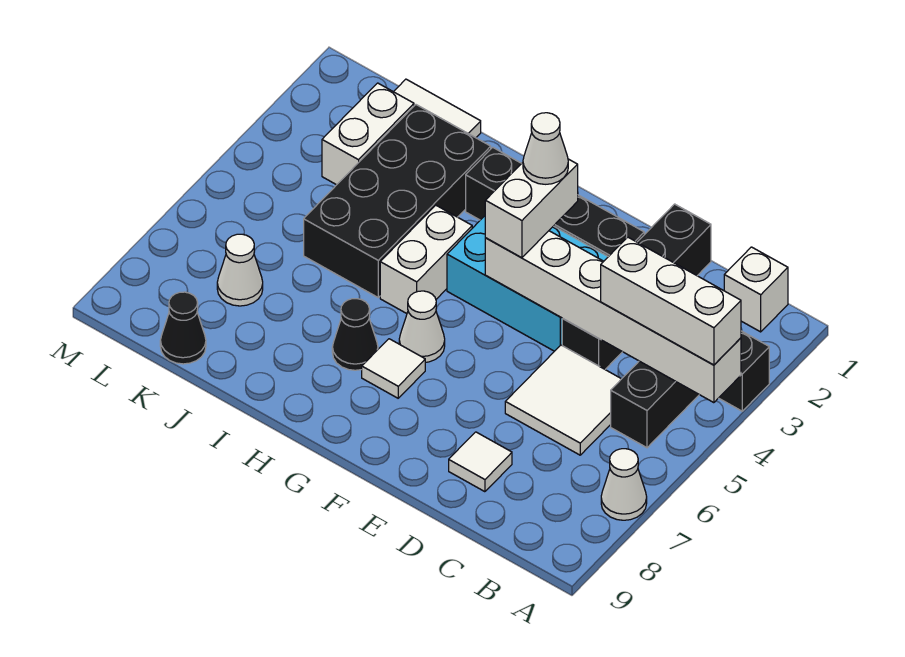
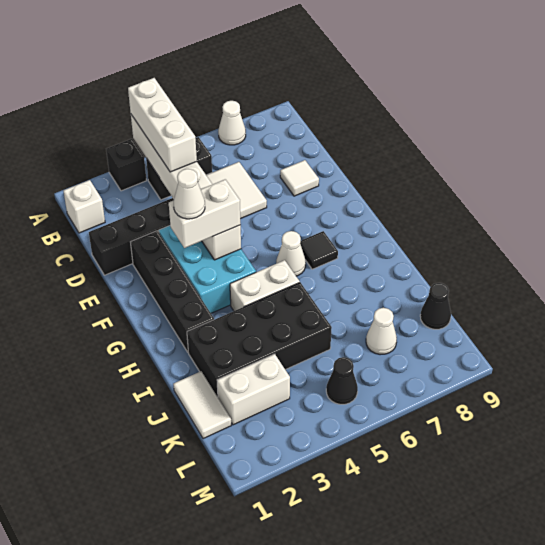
white tile G7 level 1 -> black tile G7 level 1
black cone H7 level 1 -> black cone L5 level 1

